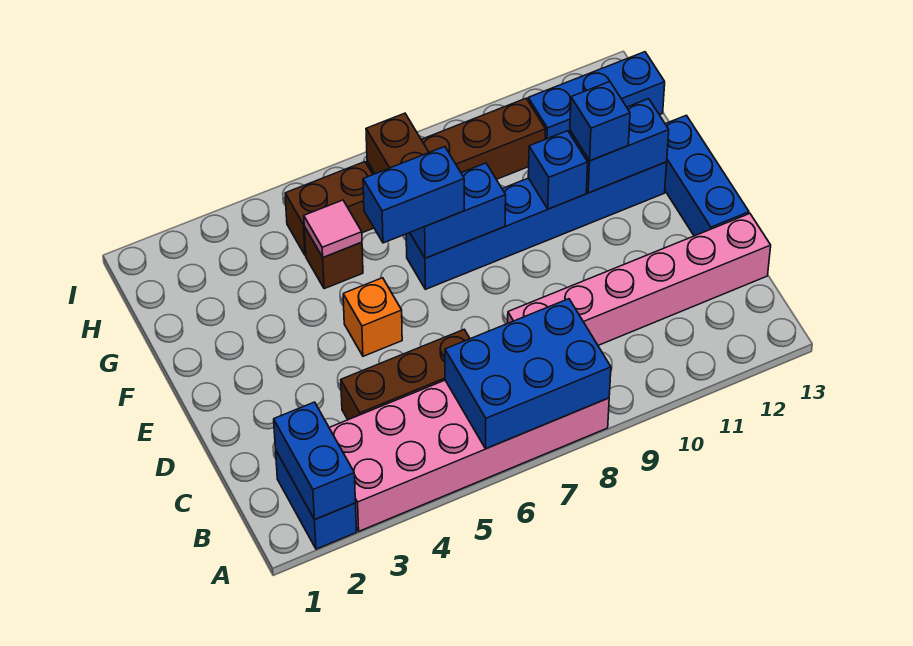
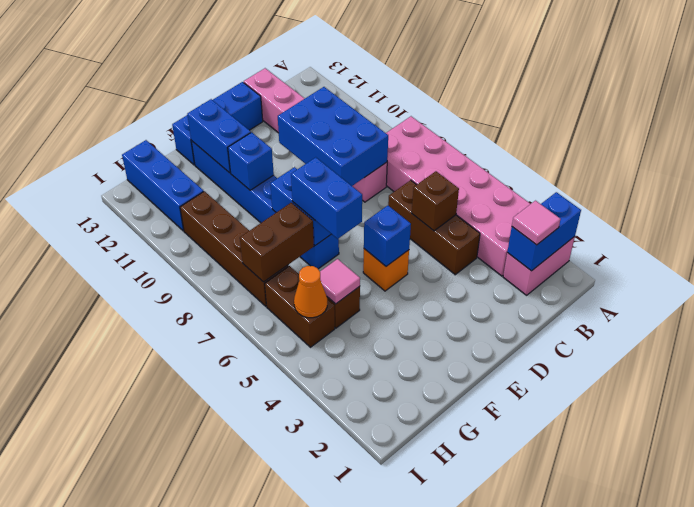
blue brick A2:B2 level 1 -> pink brick A2:B2 level 1
blue brick A6:B8 level 2 -> blue brick C8:D10 level 2
none -> pink tile B2 level 3
none -> brown brick C5 level 2
blue brick F11 level 3 -> blue brick E5 level 2
none -> orange cone H5 level 2

